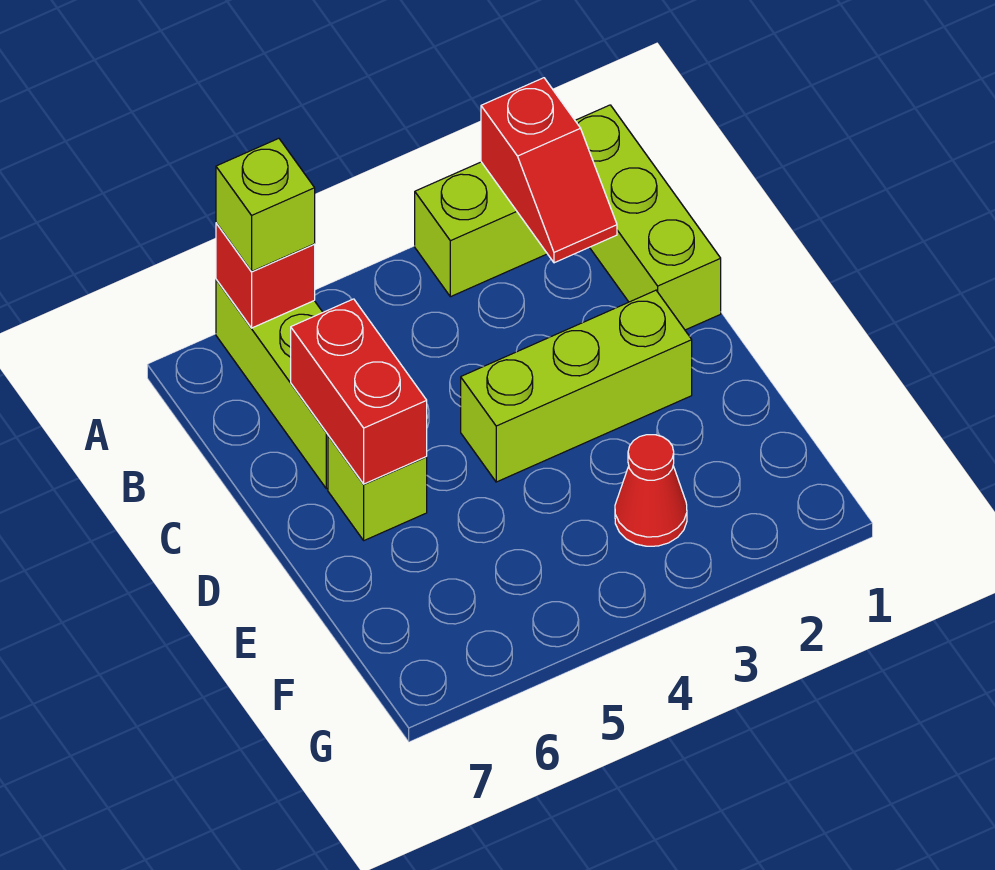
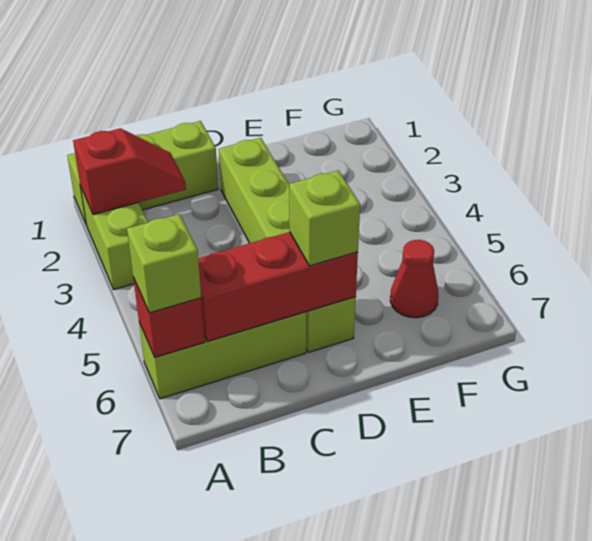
red brick C6:D6 level 2 -> red brick B6:D6 level 2
none -> lime brick D6 level 3
red cone F3 level 1 -> red cone F6 level 1

